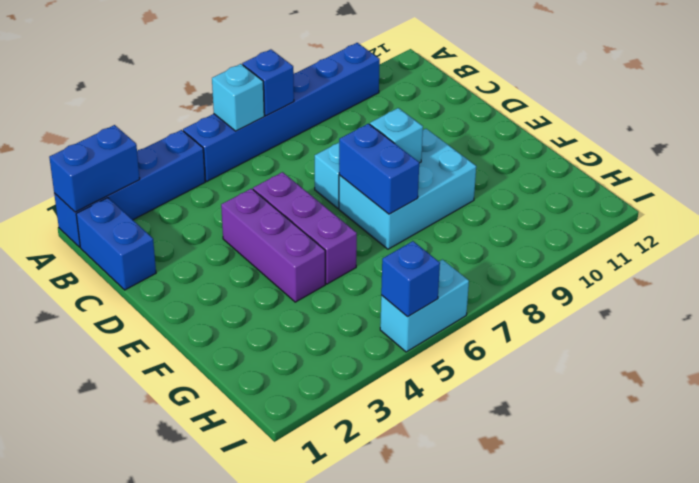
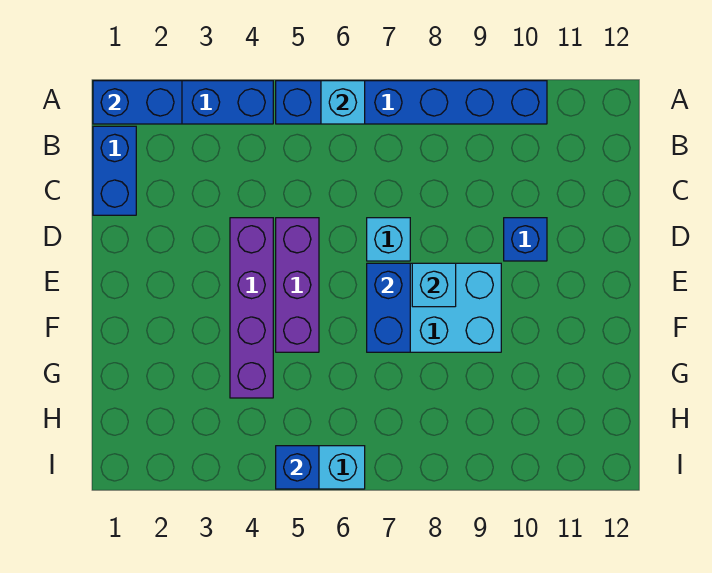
blue brick A7 level 2 -> blue brick D10 level 1
purple brick D4:F4 level 1 -> purple brick D4:G4 level 1

